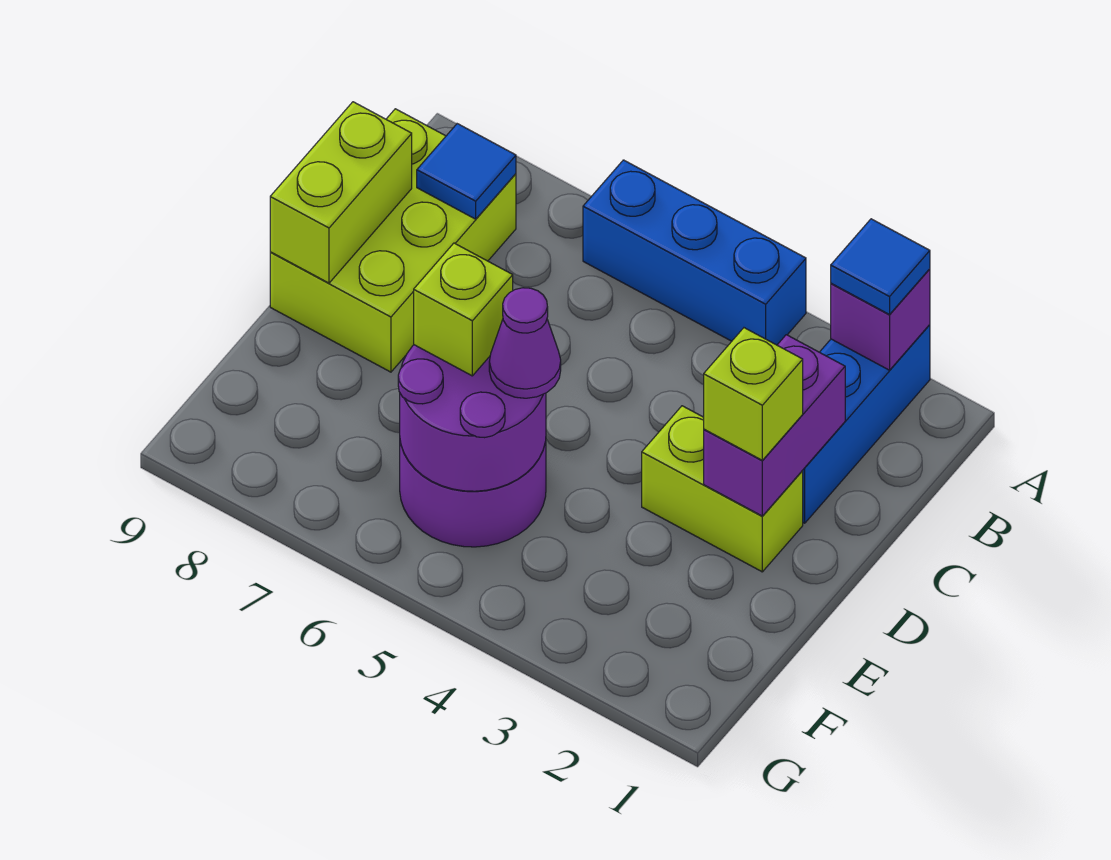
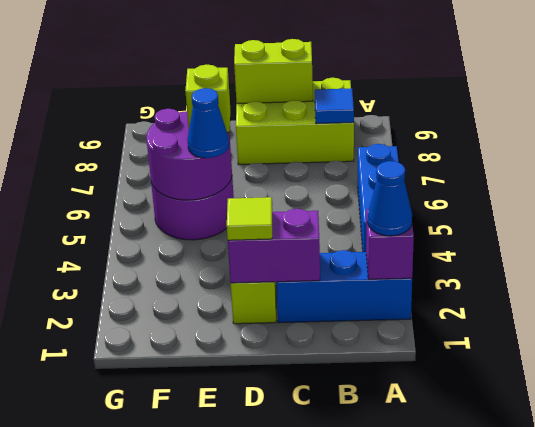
blue tile A2 level 3 -> blue cone A2 level 3
lime brick D2 level 3 -> lime tile D2 level 3
purple cone E5 level 3 -> blue cone E5 level 3

